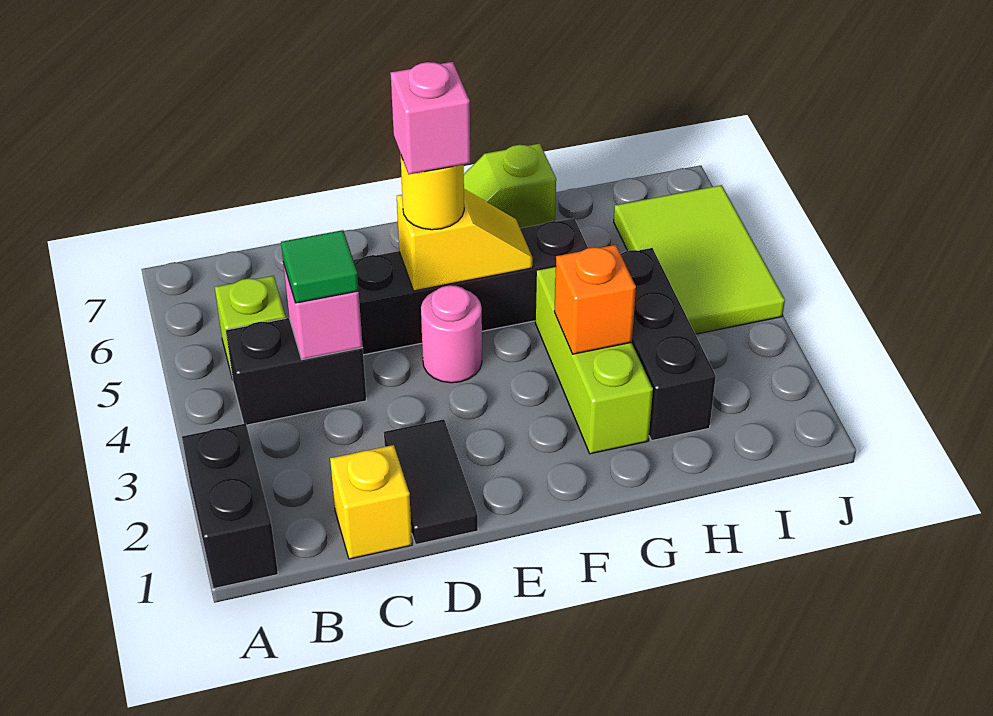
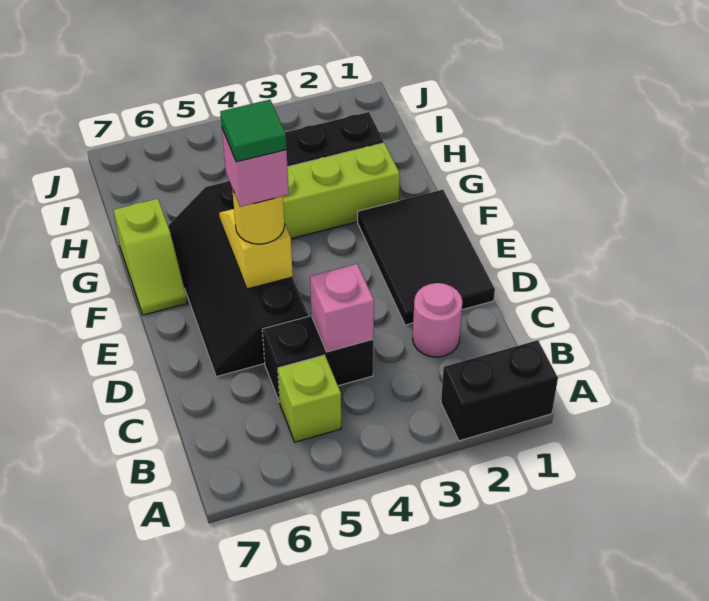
black brick B4:C4 level 1 -> black brick C4:C5 level 1
yellow brick C1 level 1 -> none
green tile C4 level 3 -> green tile E5 level 5
black tile D1:D2 level 1 -> black tile D1:F2 level 1
pink round brick E4 level 1 -> pink round brick C2 level 1
orange brick G3 level 2 -> none
lime tile I4:J6 level 1 -> none

